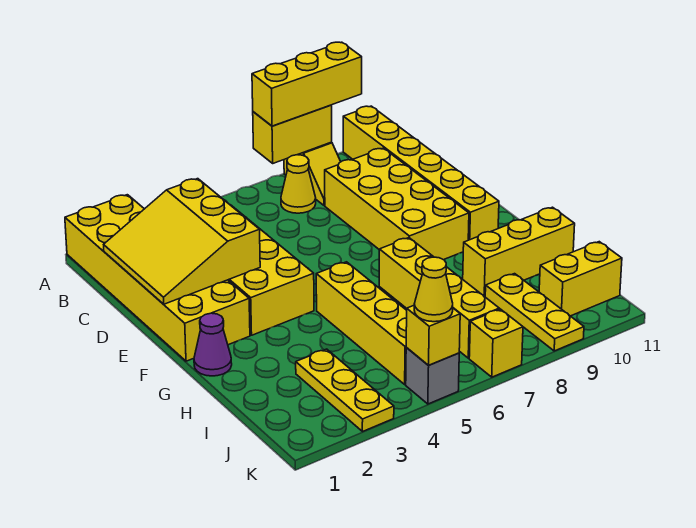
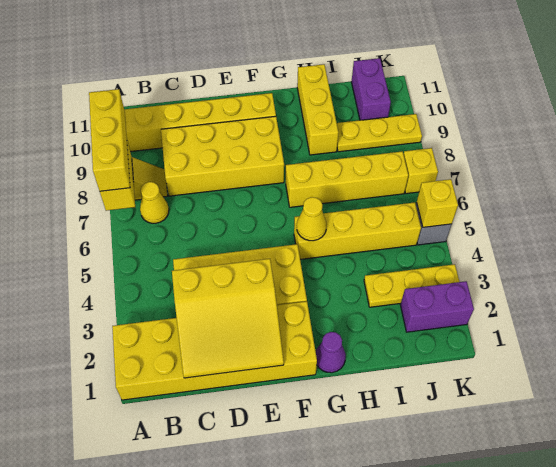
none -> purple brick J2:K2 level 1
yellow brick J10:J11 level 1 -> purple brick J10:J11 level 1
yellow cone K5 level 3 -> yellow cone G5 level 2

